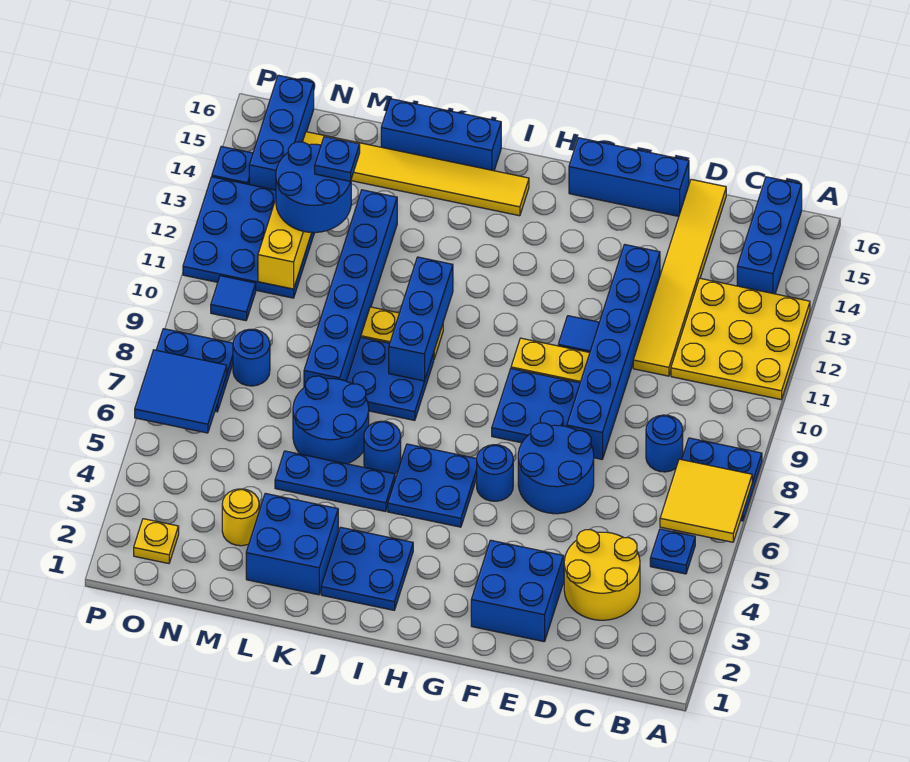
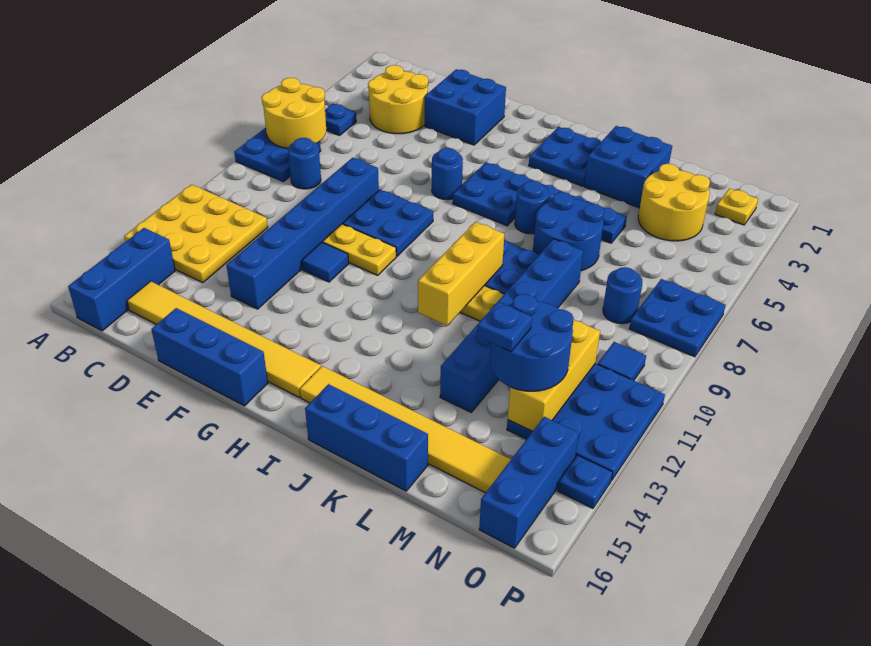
yellow tile A6:B7 level 2 -> yellow round brick A6:B7 level 2
yellow tile D11:D16 level 1 -> yellow tile C15:H15 level 1
blue round brick E6:F7 level 1 -> none
blue brick J9:J11 level 2 -> yellow brick J9:J11 level 2
yellow round brick M3 level 1 -> yellow round brick M3:N4 level 1
blue tile O6:P7 level 2 -> none

